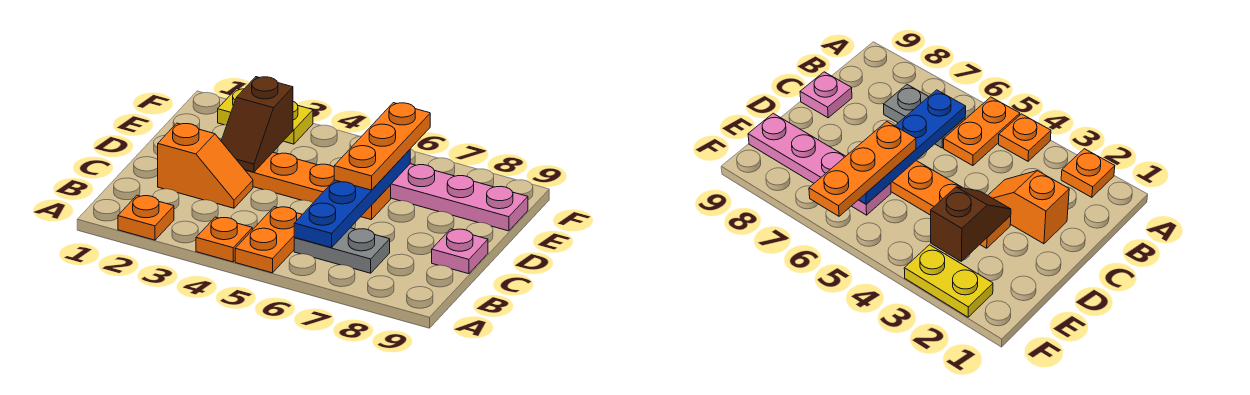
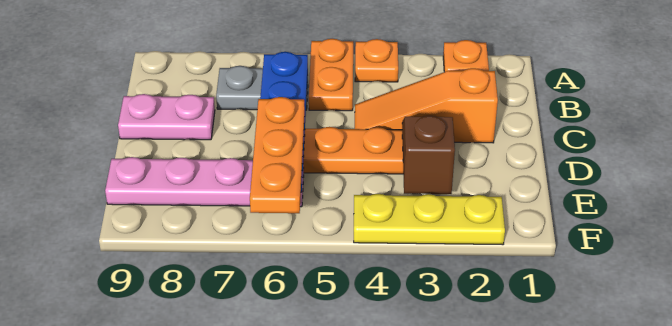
orange slope C2:C3 level 1 top 2 -> orange slope C2:C4 level 1 top 2
pink plate C9 level 1 -> pink plate C8:C9 level 1
yellow plate F2:F3 level 1 -> yellow plate F2:F4 level 1

